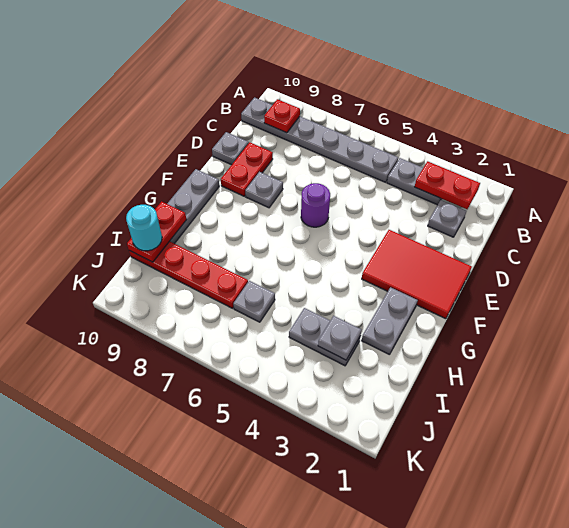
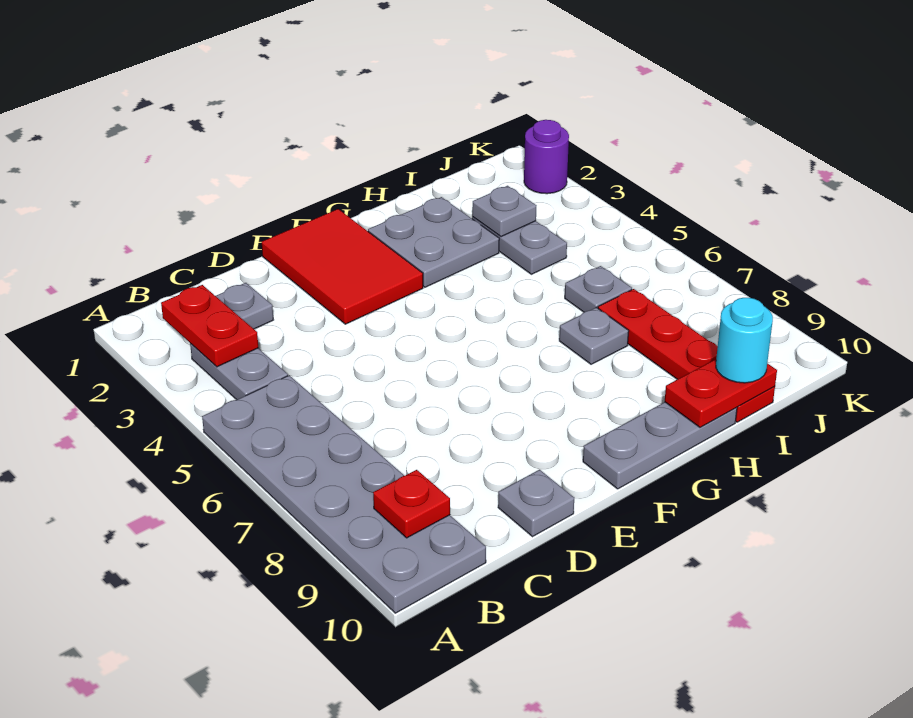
grey plate B5:B10 level 1 -> grey plate A5:B10 level 1
red plate D9:E9 level 1 -> none
purple round brick E6 level 1 -> purple round brick K2 level 1
grey plate E8 level 1 -> grey plate H7 level 1
grey plate G2:H2 level 1 -> grey plate G2:H3 level 1

